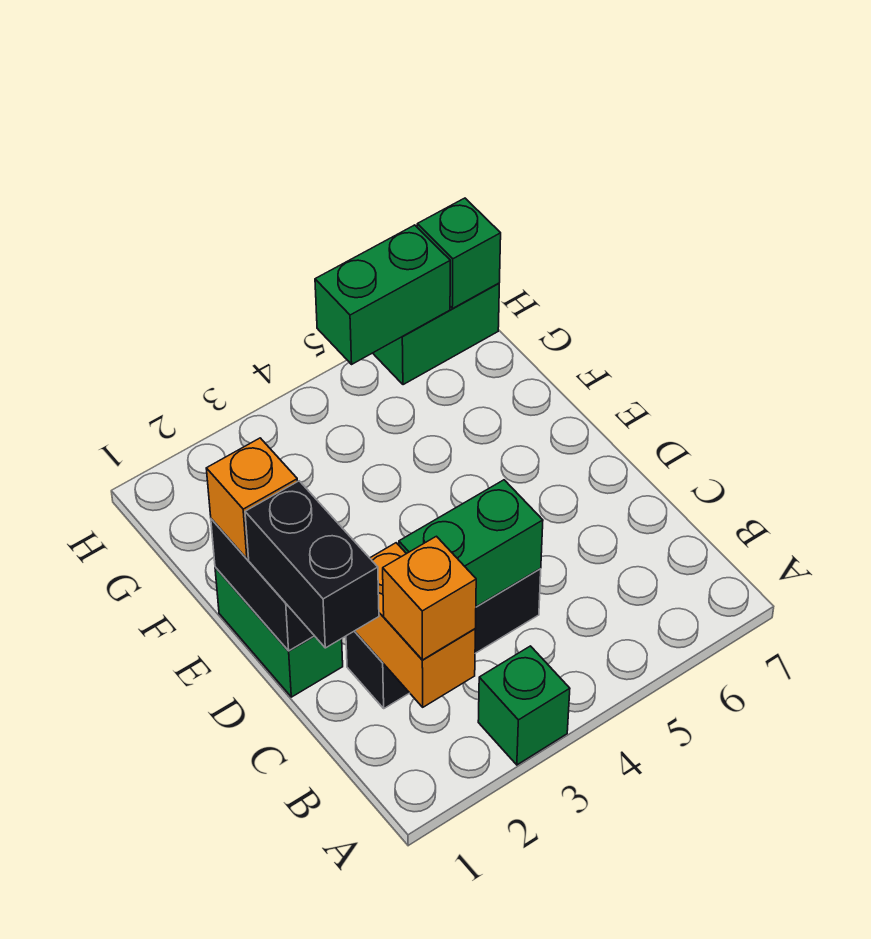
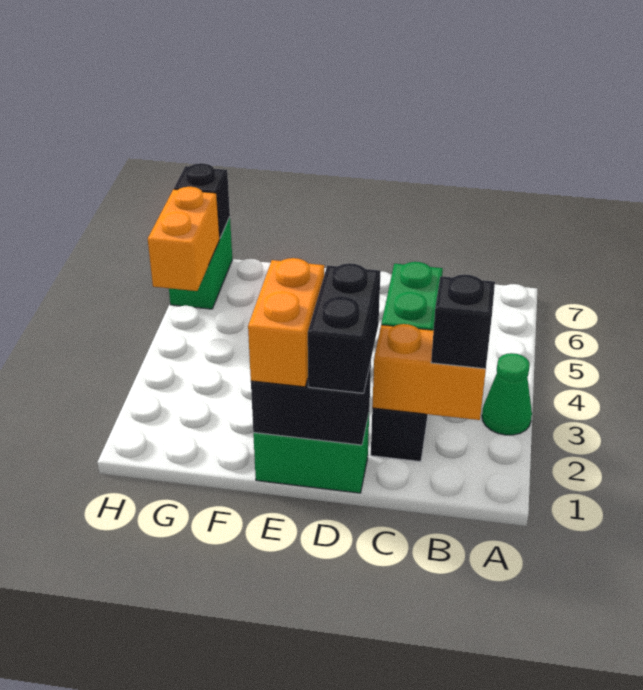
green brick A3 level 1 -> green cone A3 level 1
orange brick B2 level 3 -> black brick B2 level 3
black brick C1:D1 level 3 -> black brick D1:D2 level 3
orange brick E1 level 3 -> orange brick E1:E2 level 3
green brick H5:H6 level 2 -> orange brick H5:H6 level 2
green brick H7 level 2 -> black brick H7 level 2

